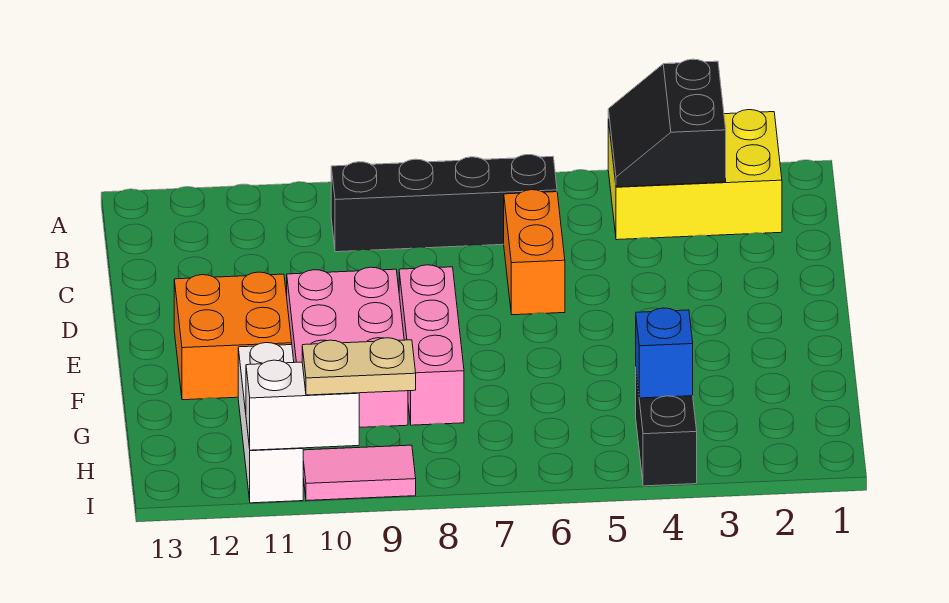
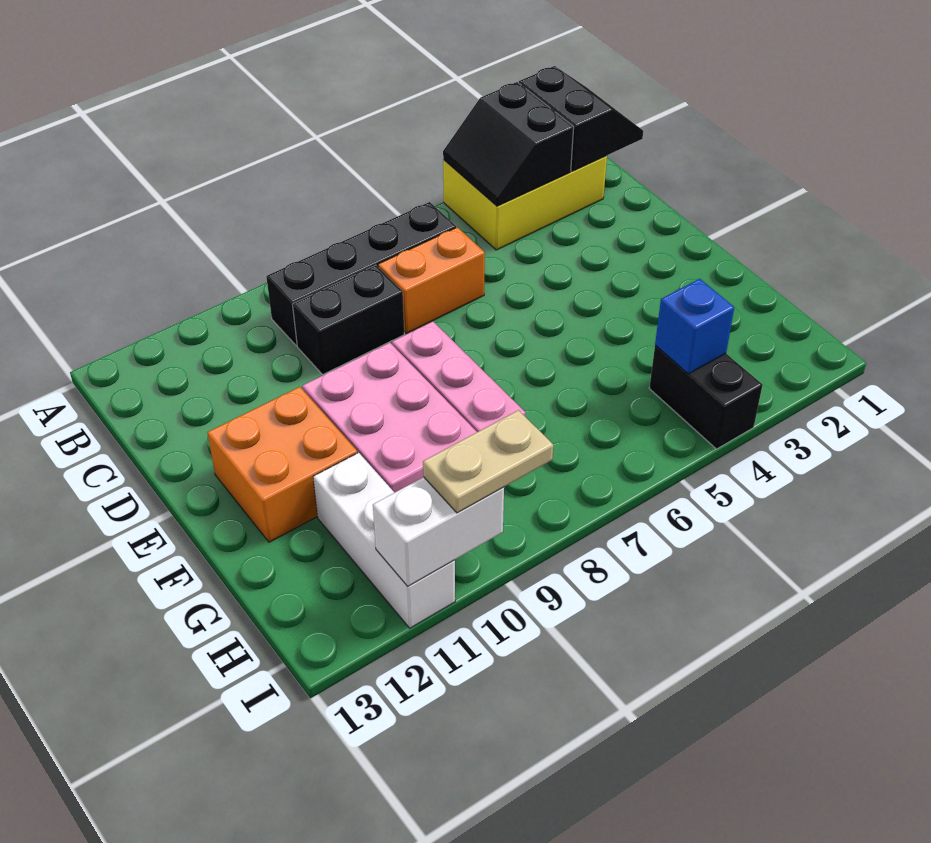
none -> black slope A1:B2 level 2 top 2
orange brick C6:D6 level 1 -> orange brick C6:C7 level 1
none -> black brick C8:C9 level 1
pink tile I9:I10 level 1 -> none

